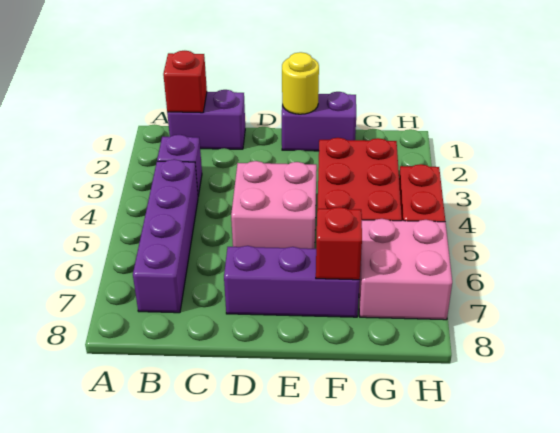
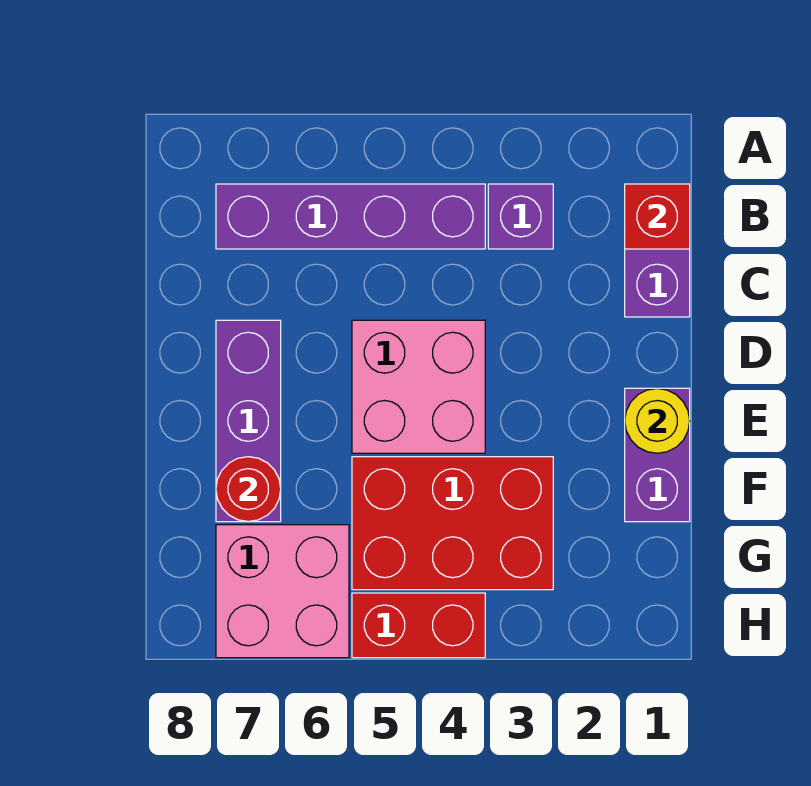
red brick F7 level 2 -> red round brick F7 level 2

